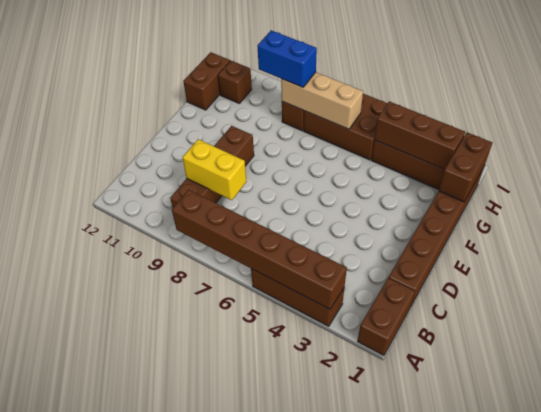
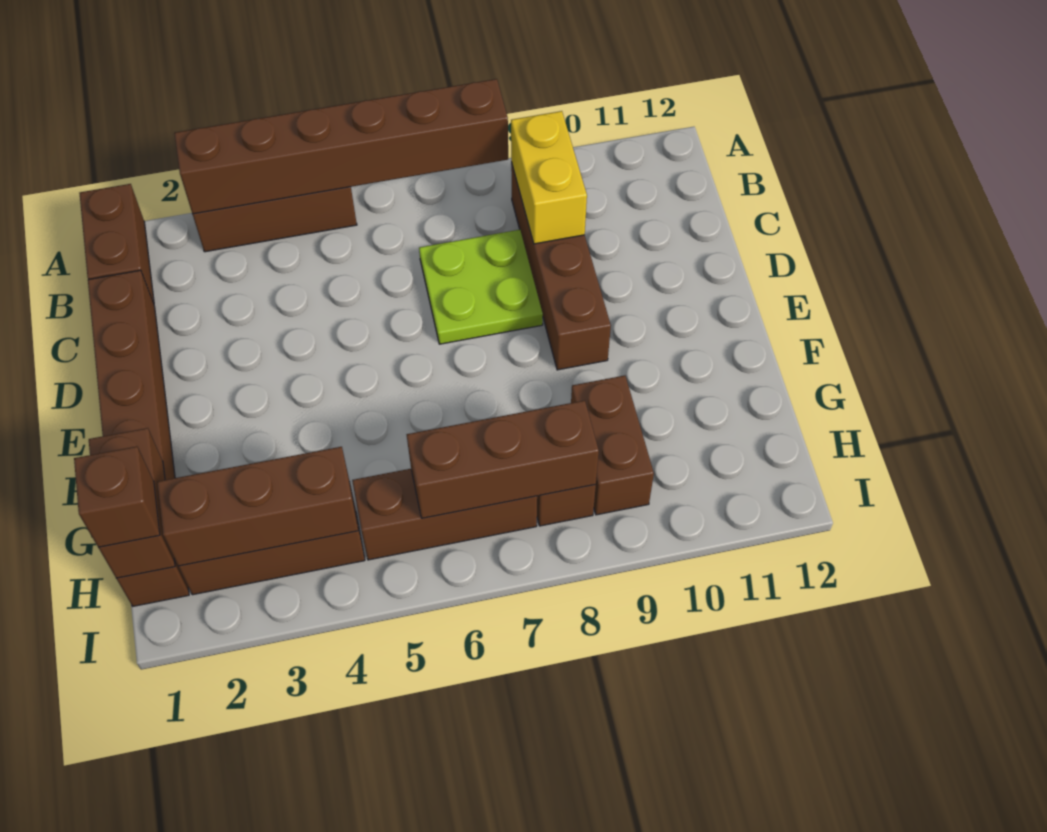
none -> lime plate C7:D8 level 1
yellow brick C8:C9 level 2 -> yellow brick B9:C9 level 2
brown brick G12:H12 level 1 -> brown brick G9:H9 level 1
brown brick H5:I7 level 1 -> brown brick H5:H7 level 1
tan brick H6:H8 level 2 -> brown brick H6:H8 level 2
blue brick H8:H9 level 3 -> none
brown brick H11 level 1 -> brown brick H1 level 3

